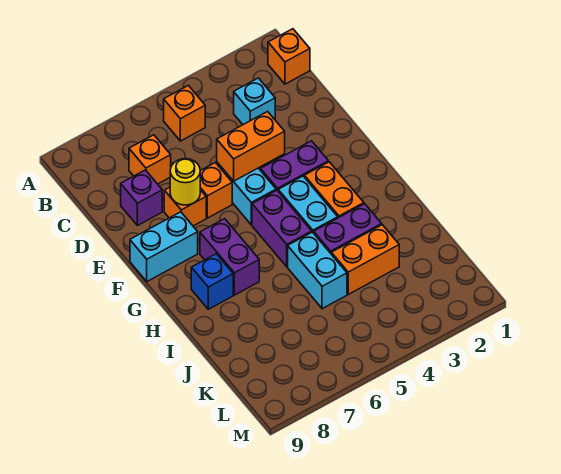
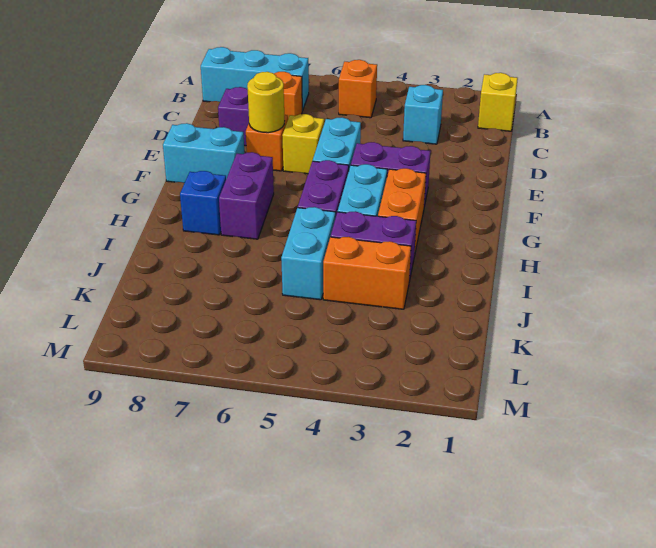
orange brick B1 level 1 -> yellow brick B1 level 1
none -> cyan brick B7:B9 level 1
orange brick E4:E5 level 2 -> none
orange brick E6 level 1 -> yellow brick E6 level 1

